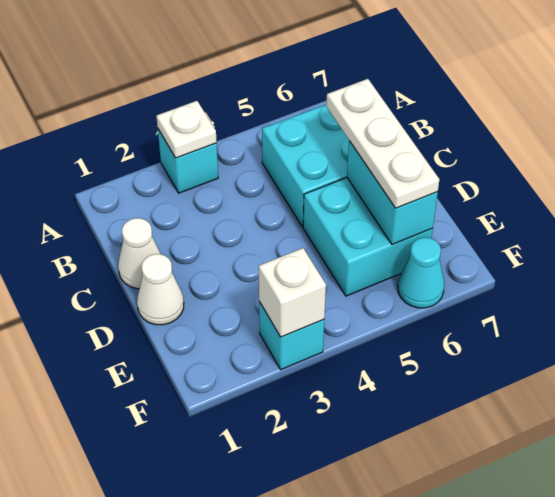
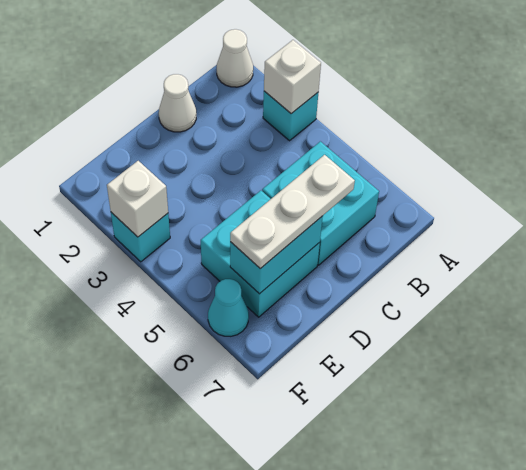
white plate A3 level 2 -> white brick A3 level 2
white cone D1 level 1 -> white cone A1 level 1

